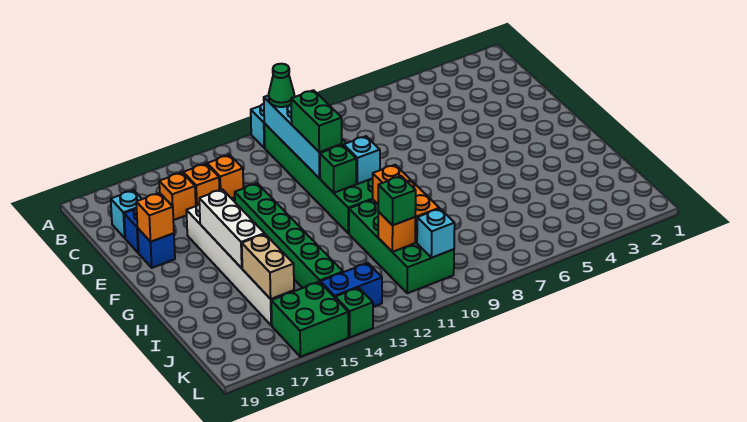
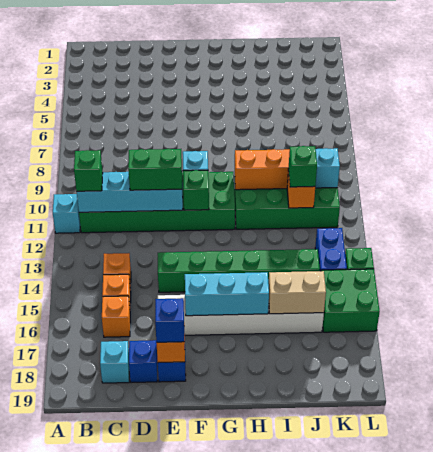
green cone B11 level 3 -> green brick B11 level 3
none -> blue brick E18 level 3
white brick F16:H16 level 2 -> cyan brick F16:H16 level 2

